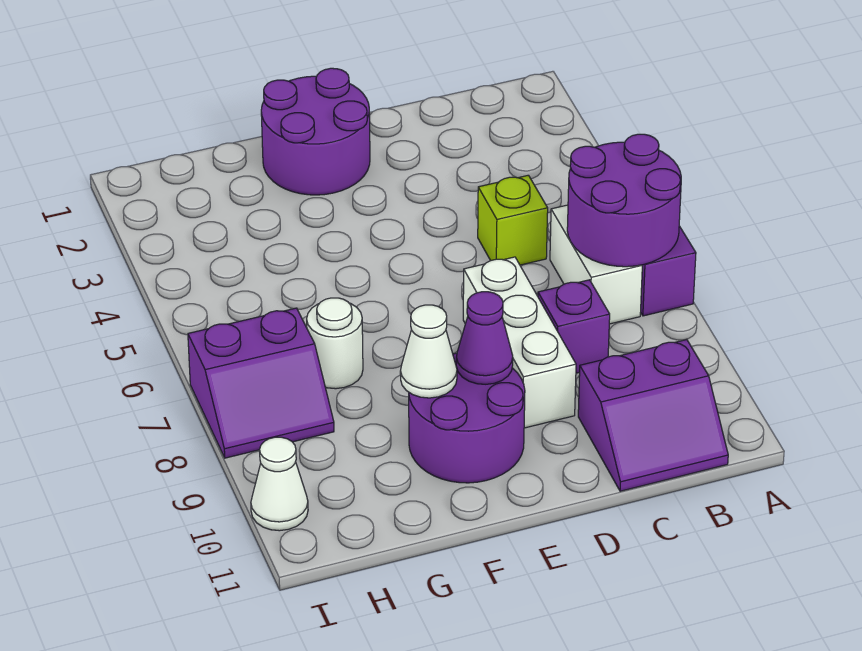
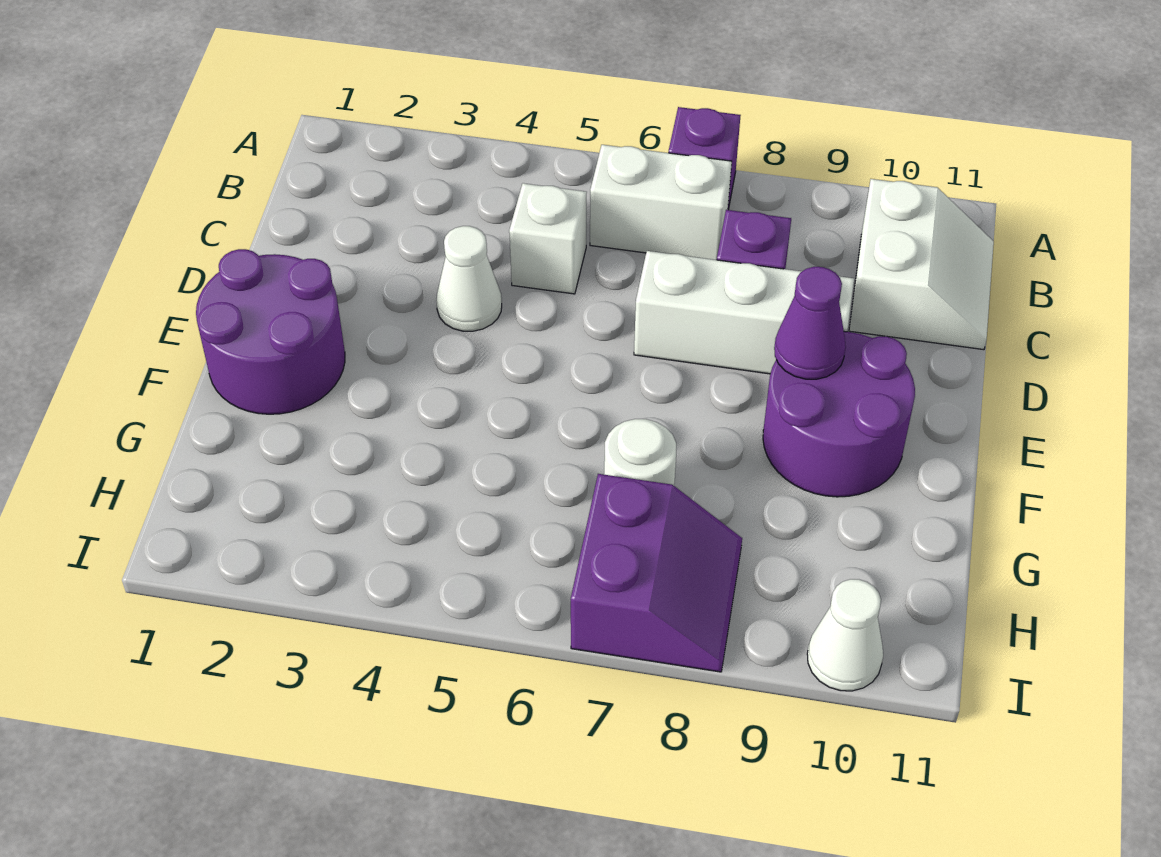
purple round brick A6:B7 level 2 -> none
purple slope B10:C11 level 1 top 10 -> white slope B10:C11 level 1 top 10
lime brick C5 level 1 -> white brick C5 level 1
white cone F9 level 2 -> white cone D4 level 1

